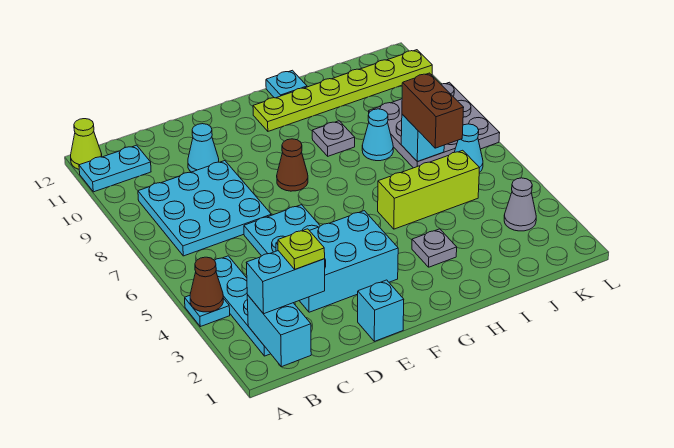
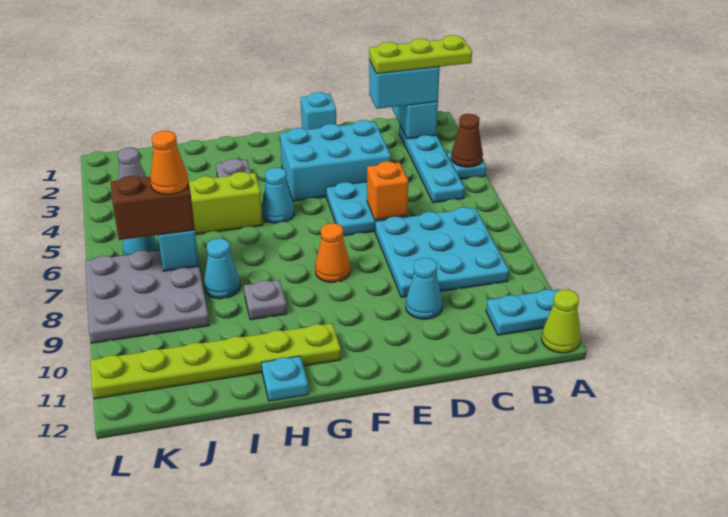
lime plate C2 level 4 -> lime plate A2:C2 level 4
none -> orange brick D6 level 2
brown cone F8 level 1 -> orange cone F8 level 1
none -> cyan cone G5 level 1
brown brick J6:J7 level 3 -> brown brick J7:K7 level 3
none -> orange cone J7 level 4

